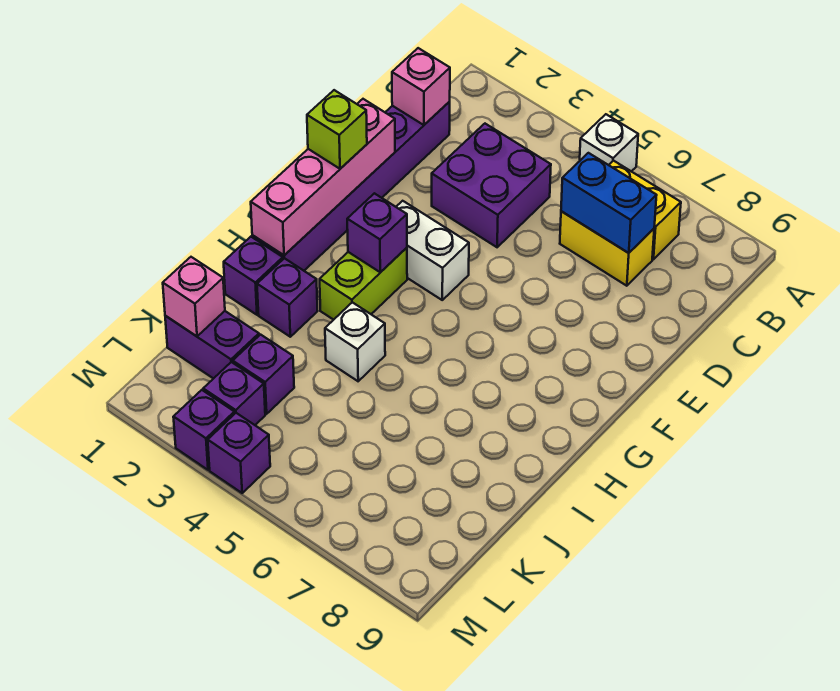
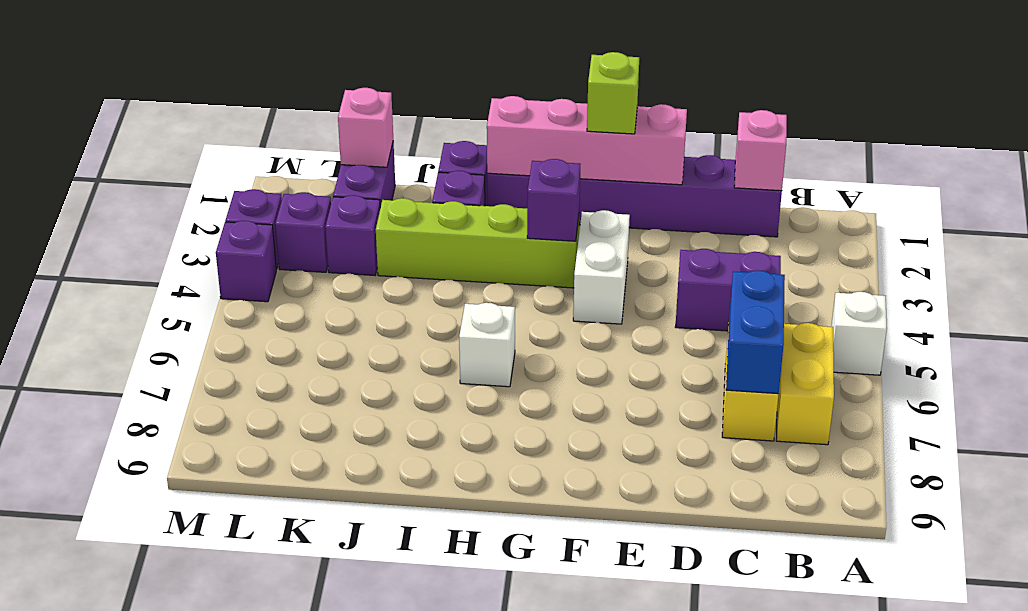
purple brick C3:D4 level 1 -> purple brick C4:D4 level 1
lime brick G3:H3 level 1 -> lime brick G3:J3 level 1
white brick I4 level 1 -> white brick H6 level 1

